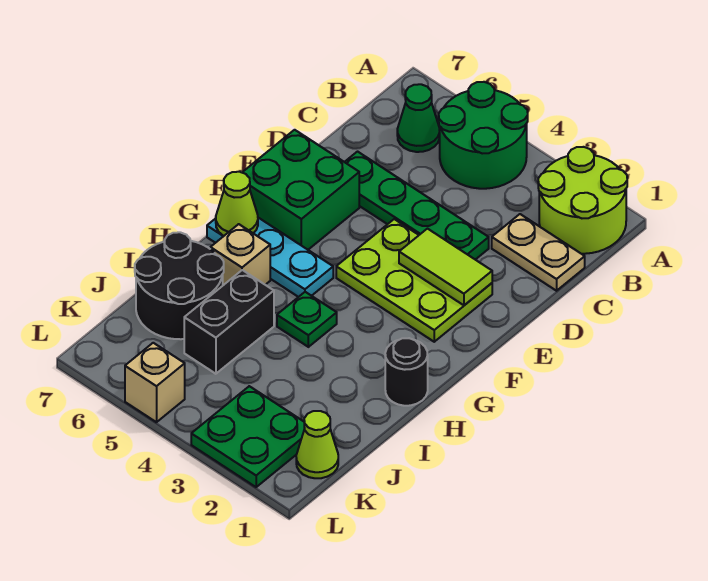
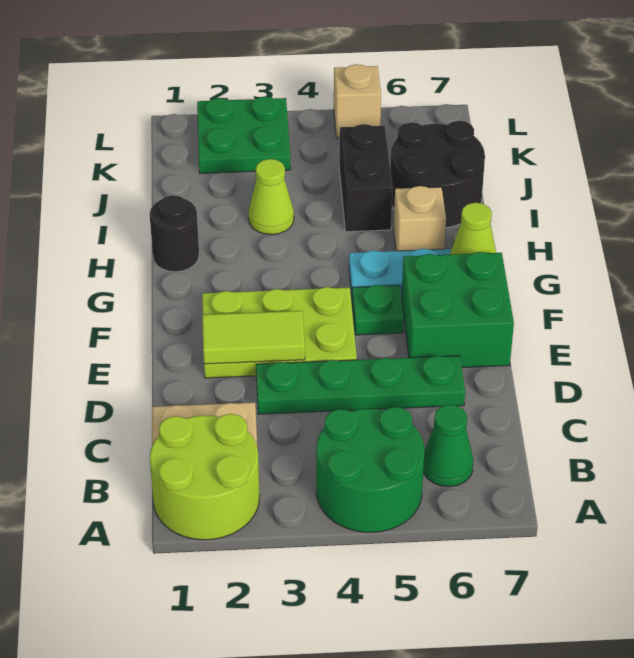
green plate H4 level 1 -> green plate F5 level 1
lime cone K1 level 1 -> lime cone I3 level 1

